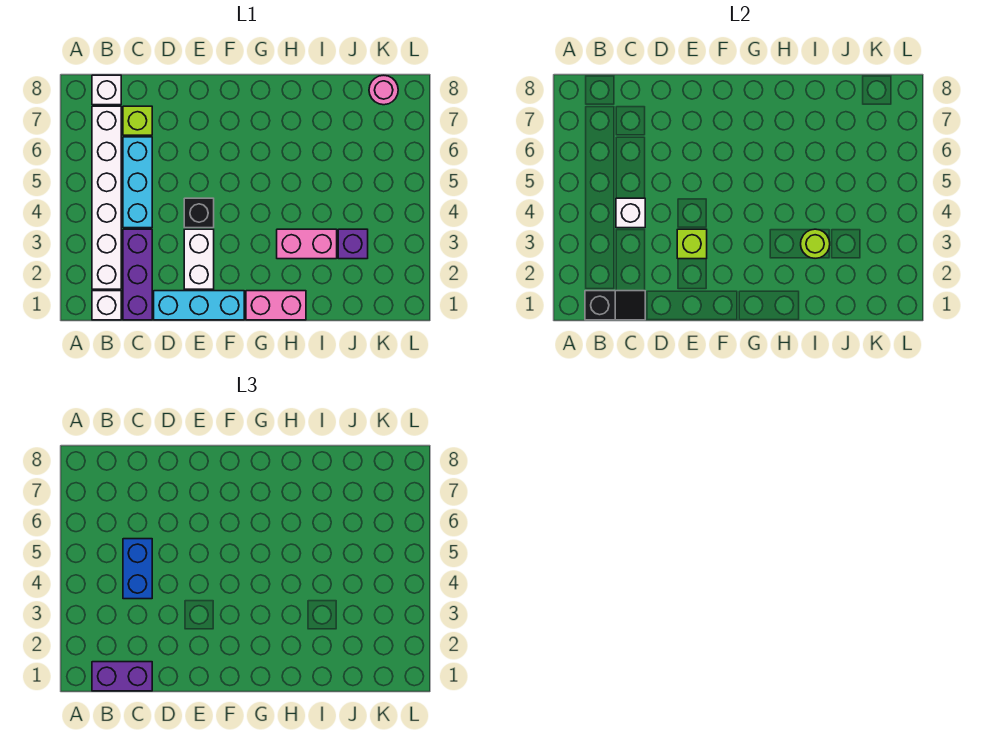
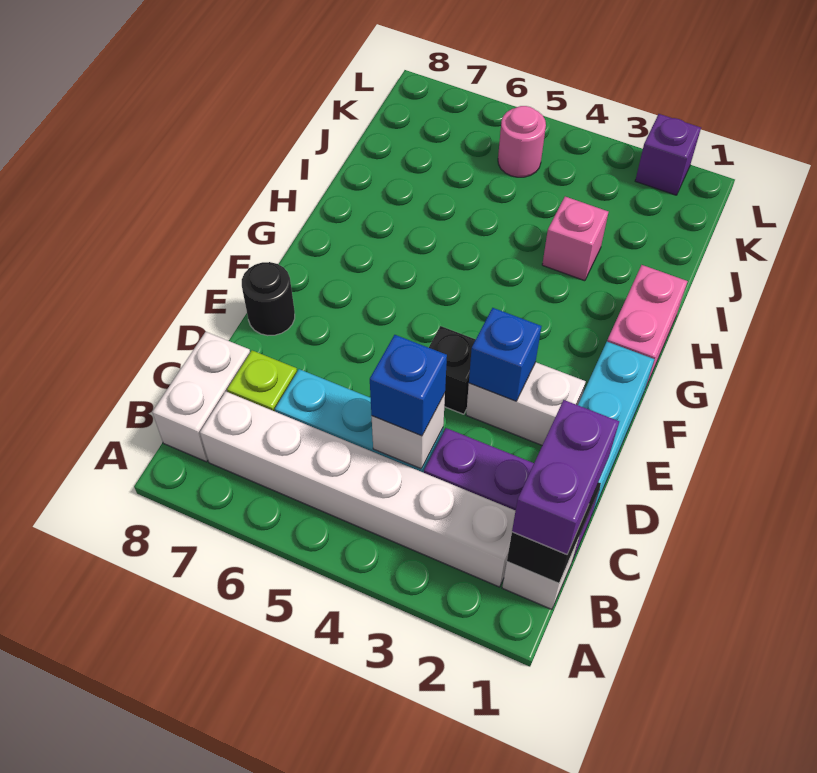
white brick B8 level 1 -> white brick B8:C8 level 1
blue brick C4:C5 level 3 -> blue brick C4 level 3
lime brick E3 level 2 -> blue brick E3 level 2
none -> black round brick E8 level 1
pink brick H3:I3 level 1 -> pink brick I3 level 1
lime round brick I3 level 2 -> none
purple brick J3 level 1 -> purple brick L2 level 1
pink round brick K8 level 1 -> pink round brick K5 level 1

